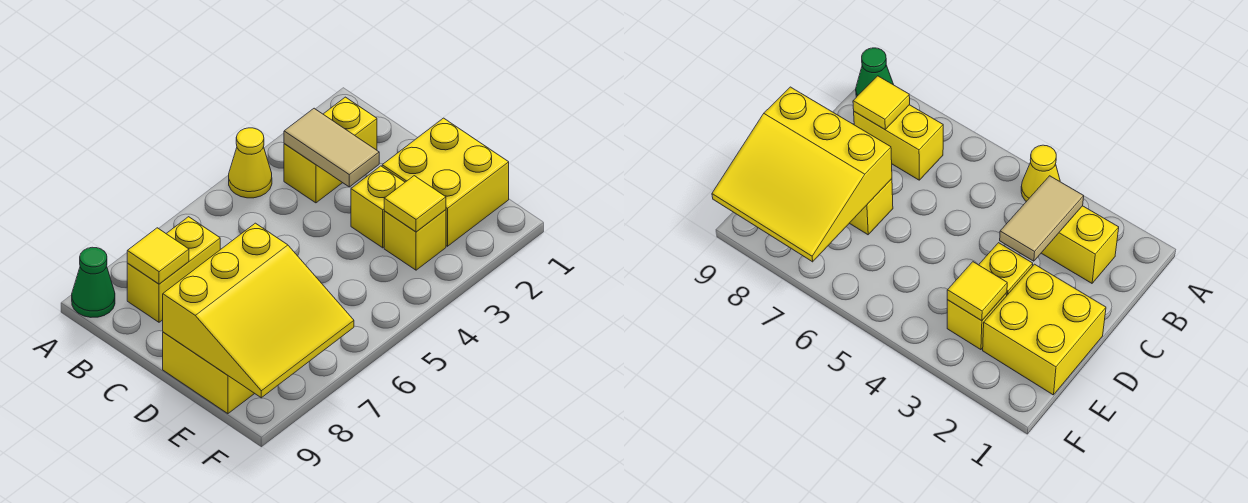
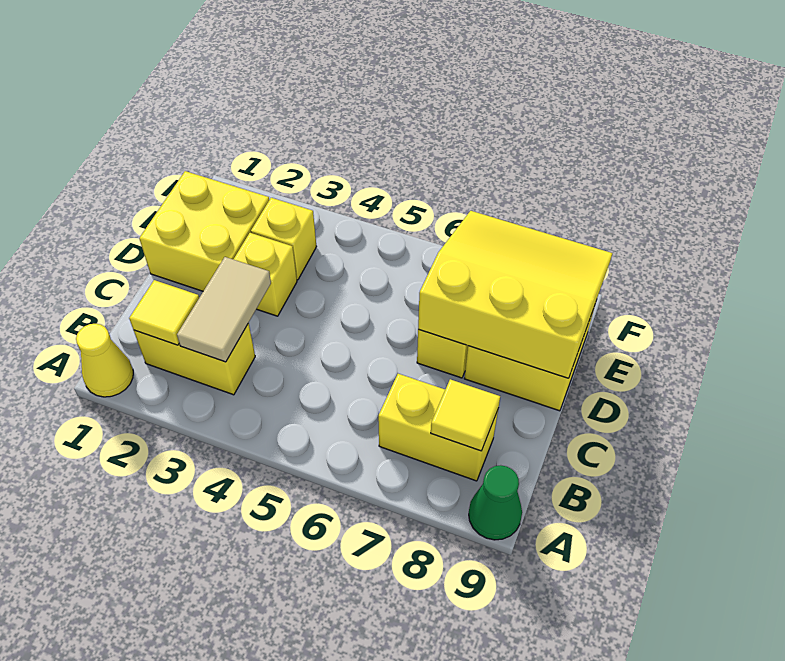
yellow cone A4 level 1 -> yellow cone A1 level 1
yellow tile E3 level 2 -> yellow tile B2 level 2

